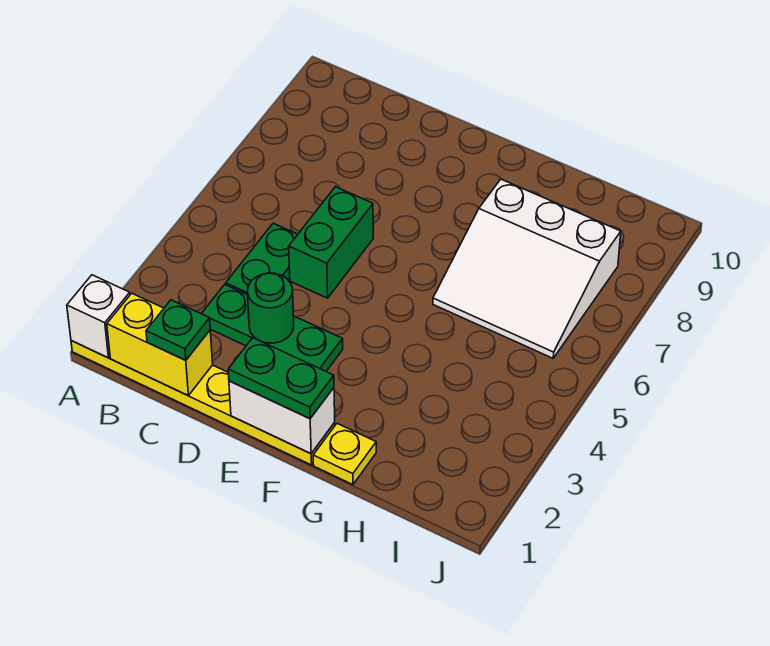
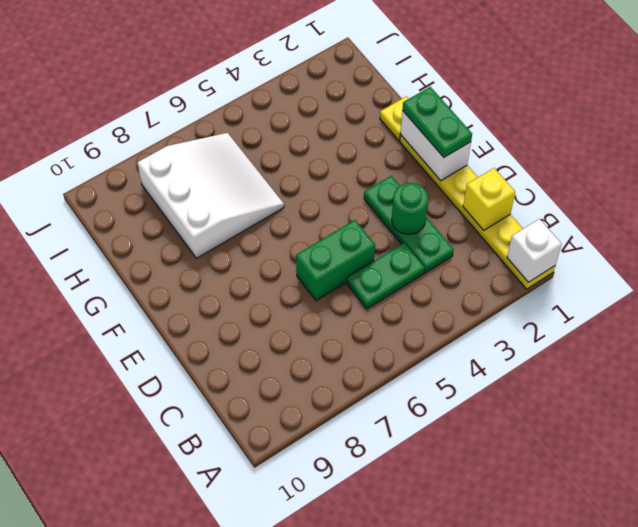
yellow brick B1:C1 level 2 -> yellow brick C1 level 2
green plate C1 level 3 -> none

